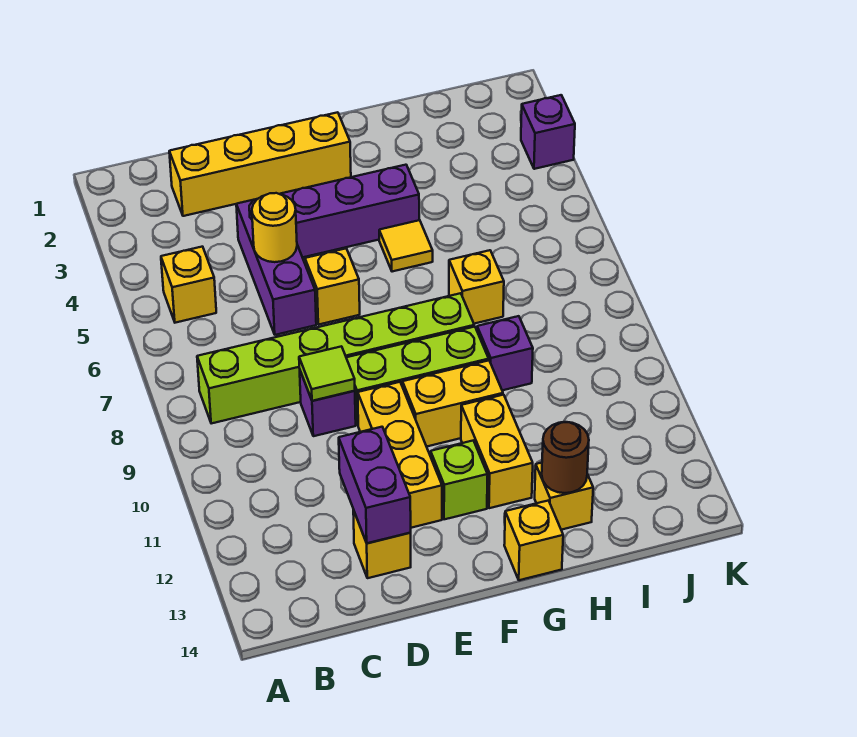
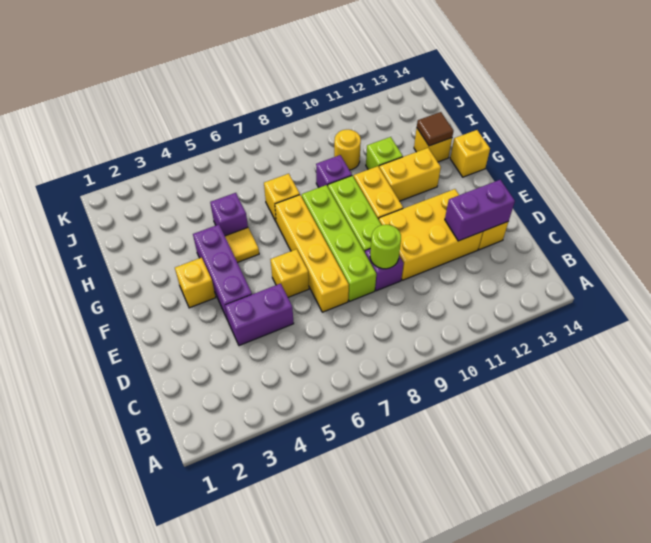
yellow brick B5 level 1 -> yellow brick F3 level 1
lime brick B8:G8 level 1 -> lime brick D8:G8 level 1
yellow brick C2:F2 level 1 -> yellow brick D7:G7 level 1
purple brick D4:D6 level 1 -> purple brick D4:D5 level 1
yellow round brick D5 level 2 -> yellow round brick I10 level 1
lime tile D9 level 2 -> lime round brick D9 level 2
yellow brick E10:E12 level 1 -> yellow brick D10:E12 level 1
lime brick F12 level 1 -> lime brick H11 level 1
brown round brick H13 level 2 -> brown tile H13 level 2
purple brick K3 level 1 -> purple brick H5 level 1

